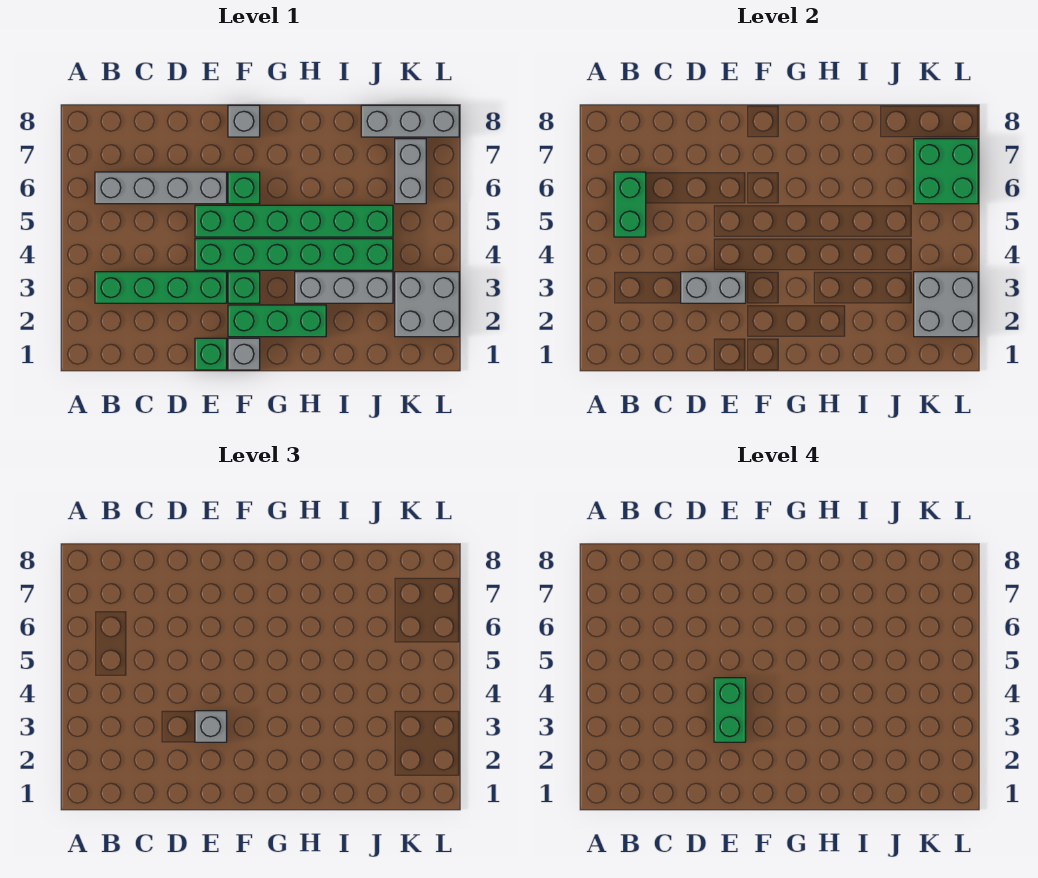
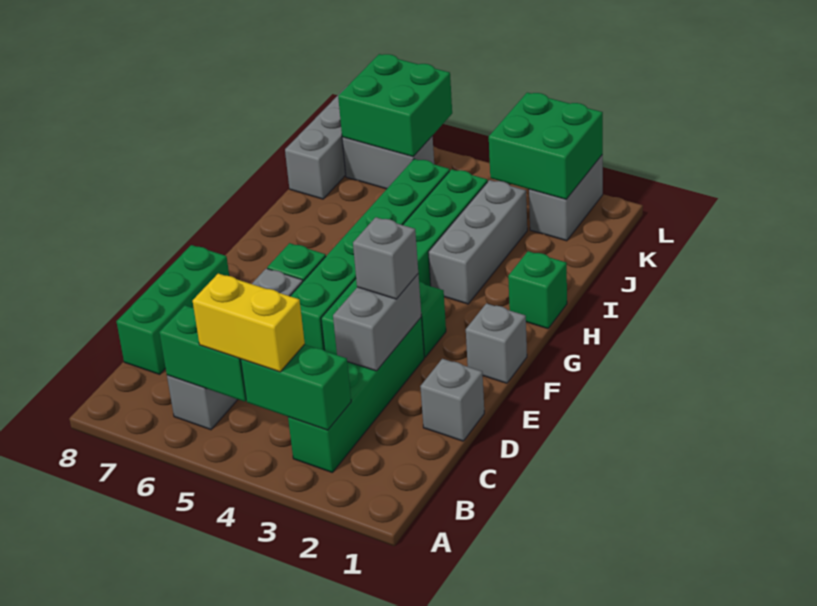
none -> yellow brick B4:B5 level 3
green brick E1 level 1 -> green brick H1 level 1
green brick E3:E4 level 4 -> green brick B3:B4 level 2
green brick F2:H2 level 1 -> green brick C8:E8 level 1
grey brick F8 level 1 -> grey brick D1 level 1
grey brick K2:L3 level 1 -> grey brick K2:L2 level 1
grey brick K2:L3 level 2 -> green brick K2:L3 level 2

